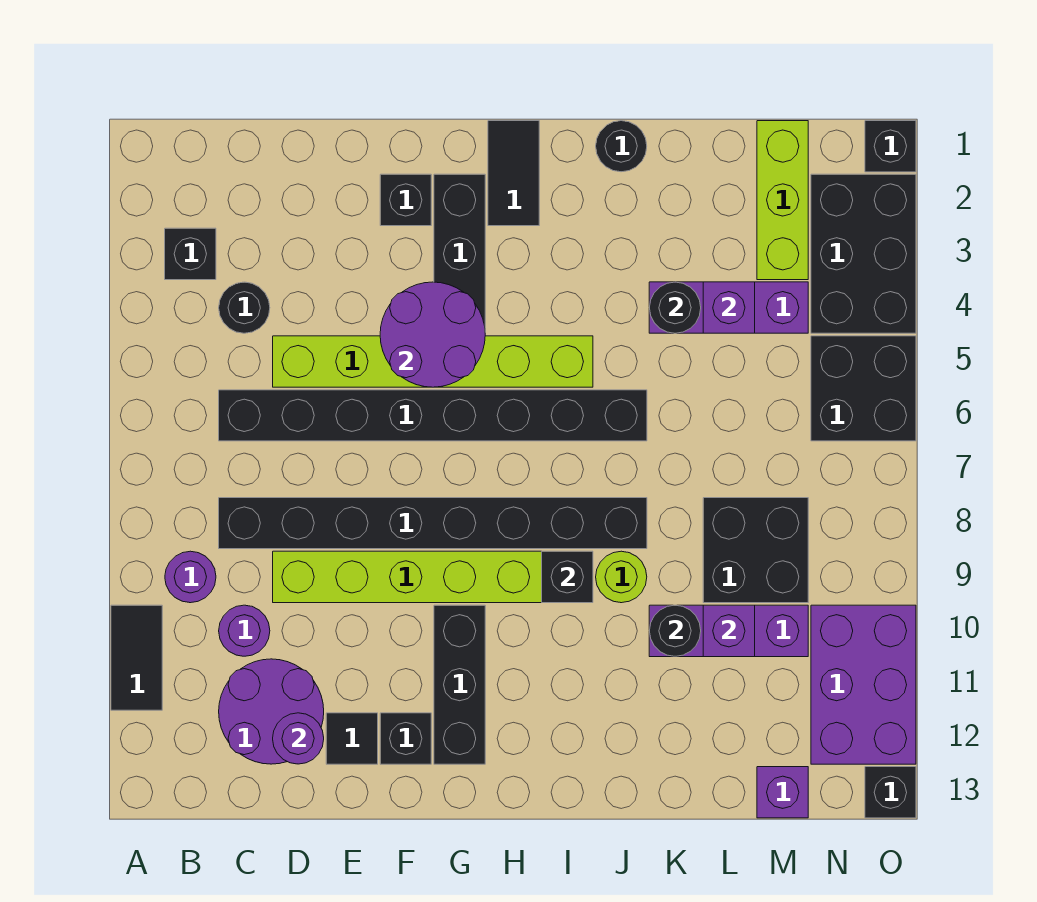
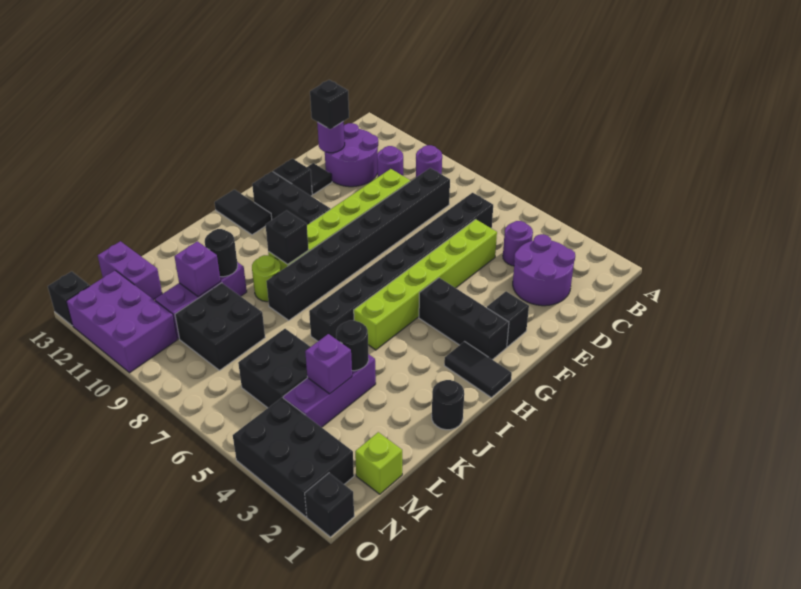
black tile A10:A11 level 1 -> black tile H12:H13 level 1
black brick B3 level 1 -> black brick D12 level 3
black round brick C4 level 1 -> purple round brick C4 level 1
purple round brick F4:G5 level 2 -> purple round brick C2:D3 level 1
lime brick M1:M3 level 1 -> lime brick M1 level 1
purple brick M13 level 1 -> purple brick M12:M13 level 1
black brick N5:O6 level 1 -> black brick L5:M6 level 1

